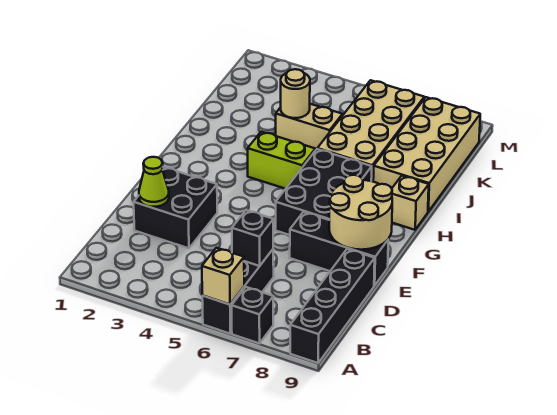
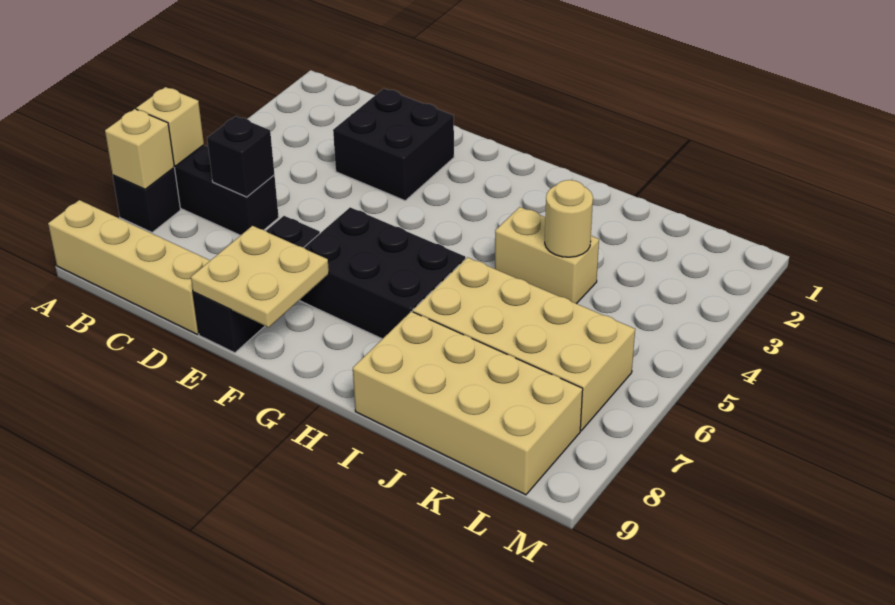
black brick A9:D9 level 1 -> tan brick A9:D9 level 1
lime cone D2 level 2 -> none
tan round brick E8:F9 level 2 -> tan plate E8:F9 level 2
lime brick H4:H5 level 1 -> none
tan brick H9 level 1 -> tan brick A7 level 2
tan brick J4:J5 level 1 -> tan brick I4:J4 level 1

